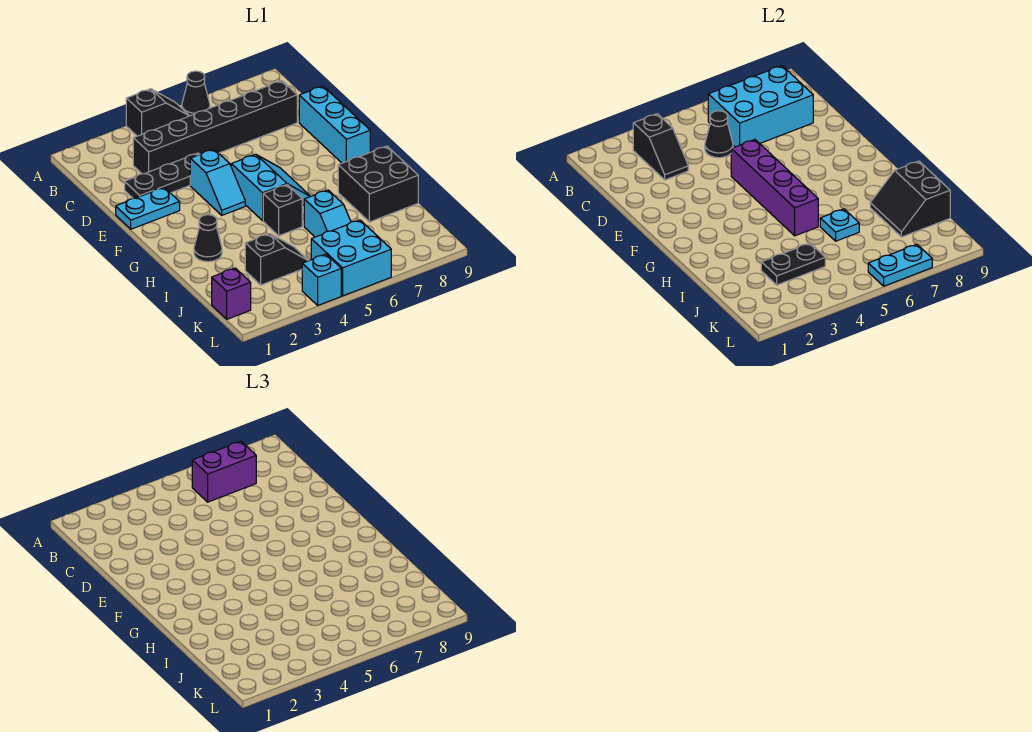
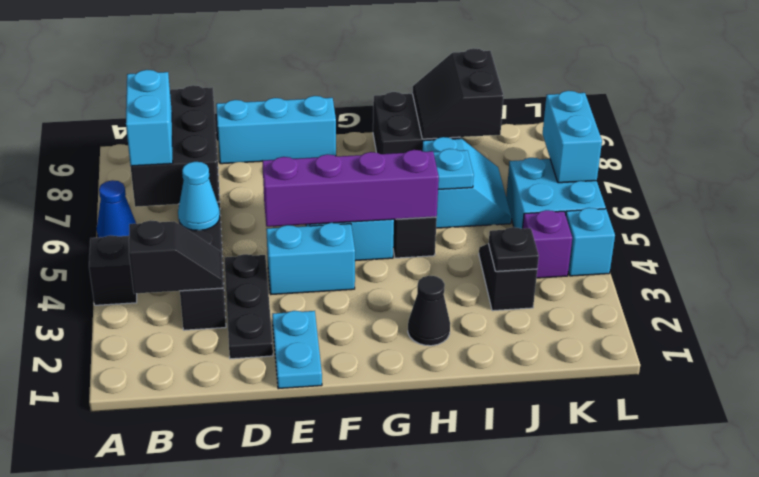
black cone A6 level 1 -> blue cone A6 level 1
cyan brick B6:C8 level 2 -> black brick B6:C8 level 2
purple brick B6:B7 level 3 -> cyan brick B6:B7 level 3
black cone C5 level 2 -> cyan cone C5 level 2
cyan slope E4:F4 level 1 top E -> cyan brick E4:F4 level 1
cyan slope I6:J6 level 1 top I -> cyan slope I6:J7 level 1 top I
black slope I8:J9 level 2 top 9 -> black slope I8:J9 level 2 top J
black plate J3:J4 level 2 -> black plate J3 level 2
purple brick K1 level 1 -> purple brick K4 level 1
cyan plate L6:L7 level 2 -> cyan brick L6:L7 level 2

